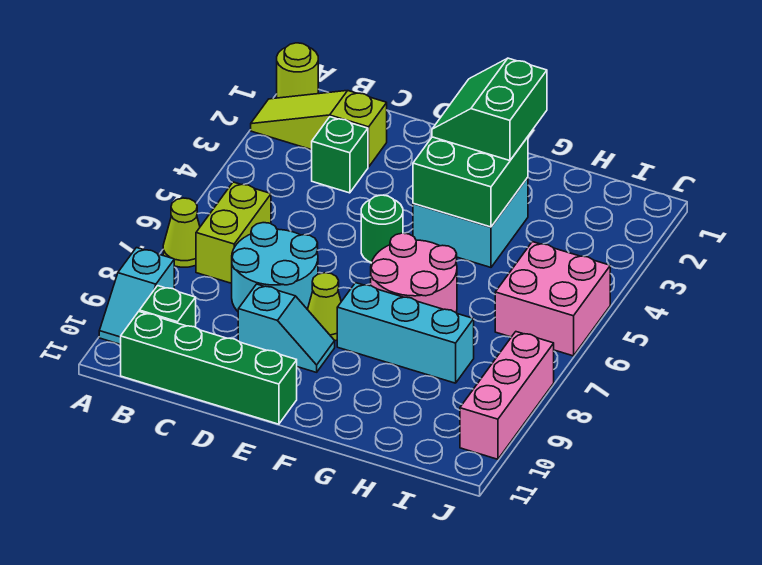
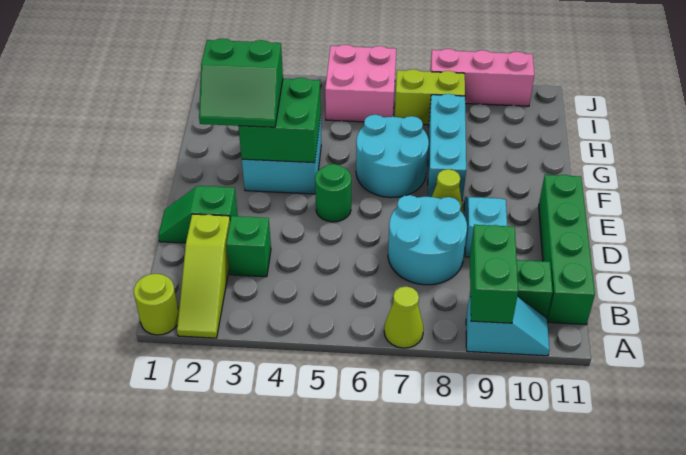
none -> green brick A9:B9 level 2
lime brick B6:B7 level 1 -> lime brick I7:I8 level 1
none -> green slope D1:D2 level 1 top 2
pink round brick F6:G7 level 1 -> cyan round brick F6:G7 level 1

